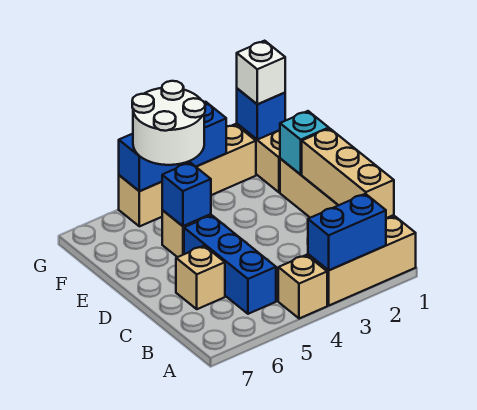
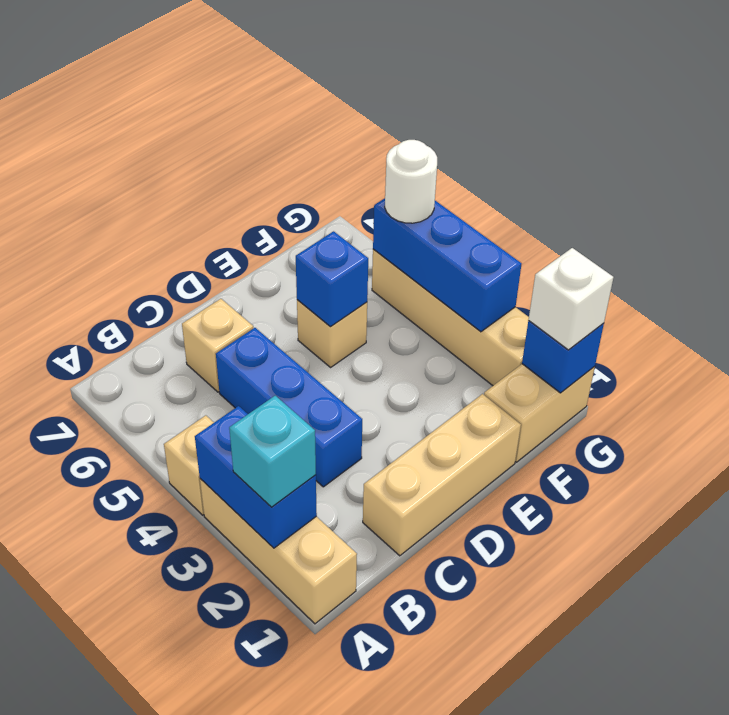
tan brick B1:D1 level 2 -> none
blue brick B5:D5 level 1 -> blue brick C3:C5 level 1
cyan brick E1 level 2 -> cyan brick A2 level 3
white round brick F4:G5 level 3 -> white round brick G5 level 3

